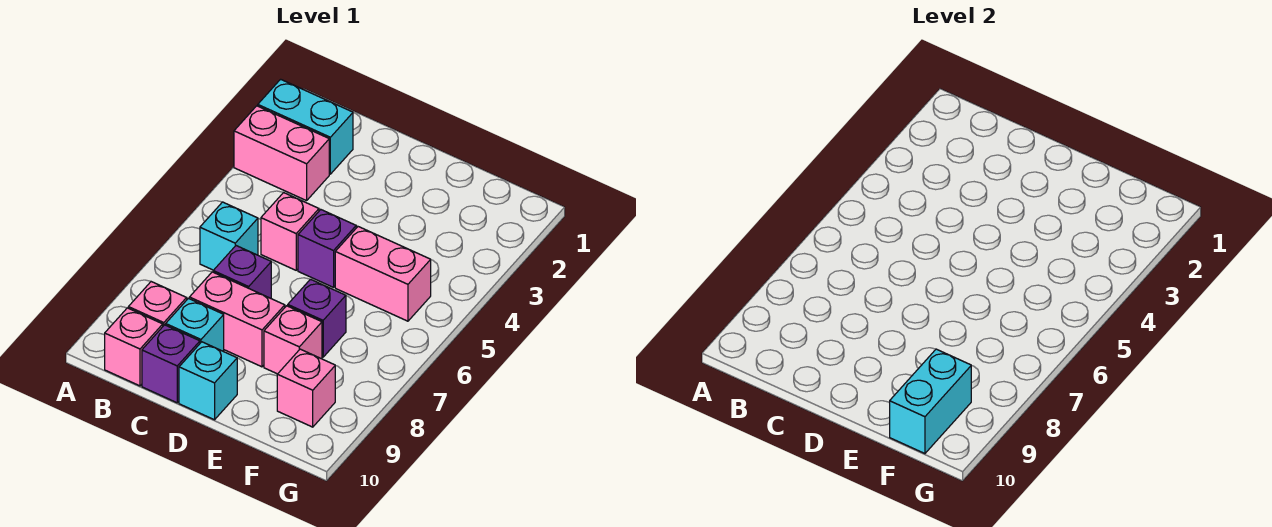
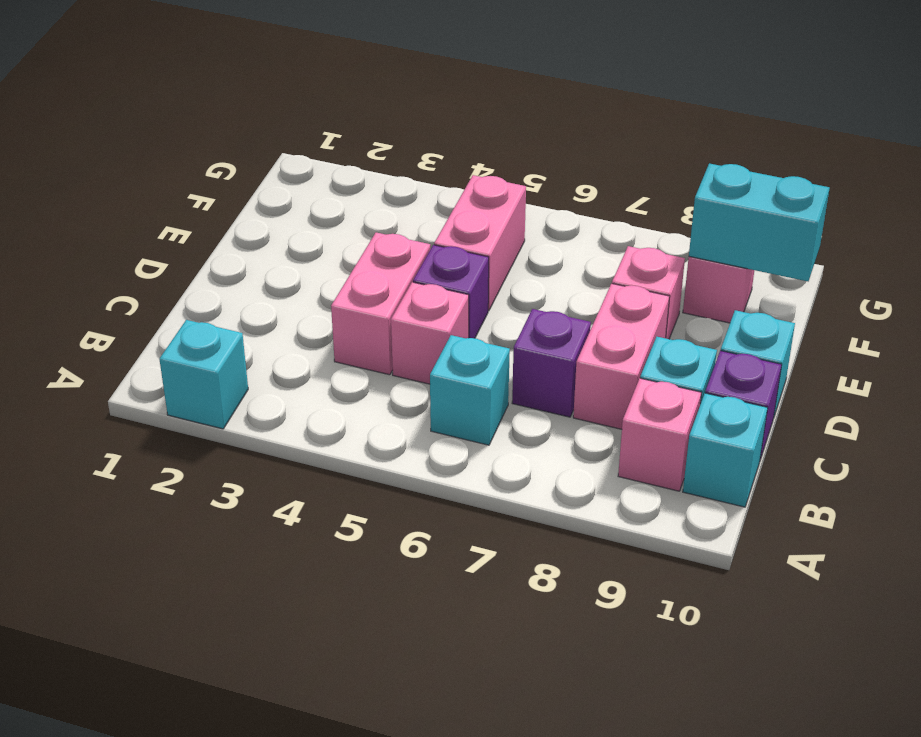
cyan brick A2:B2 level 1 -> cyan brick A2 level 1
pink brick A3:B3 level 1 -> pink brick C4:D4 level 1
pink brick B10 level 1 -> cyan brick B10 level 1
purple brick E7 level 1 -> none

